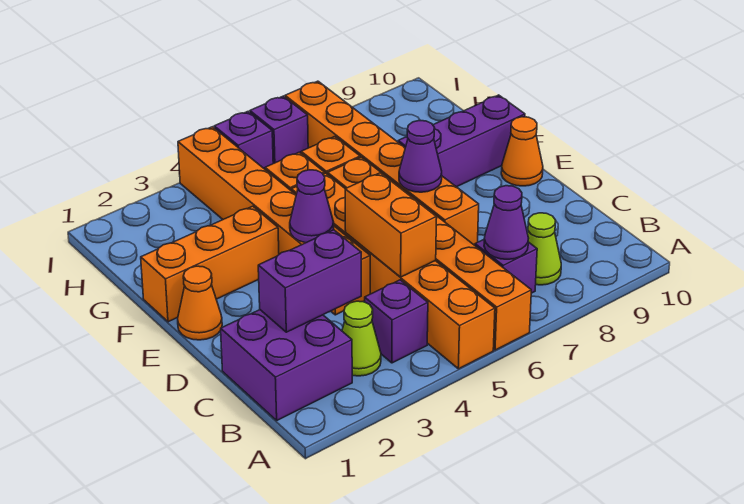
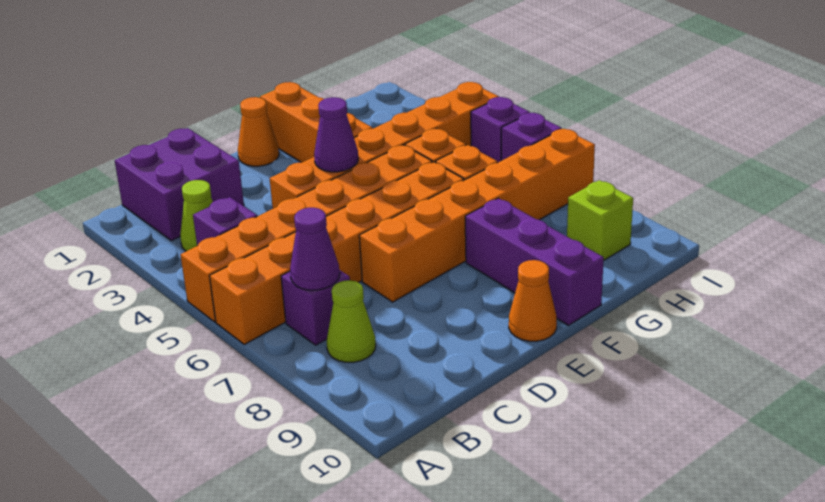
purple brick C2:C3 level 2 -> none
orange brick C5:D5 level 2 -> none
purple cone E7 level 2 -> none
none -> lime brick H9 level 1

